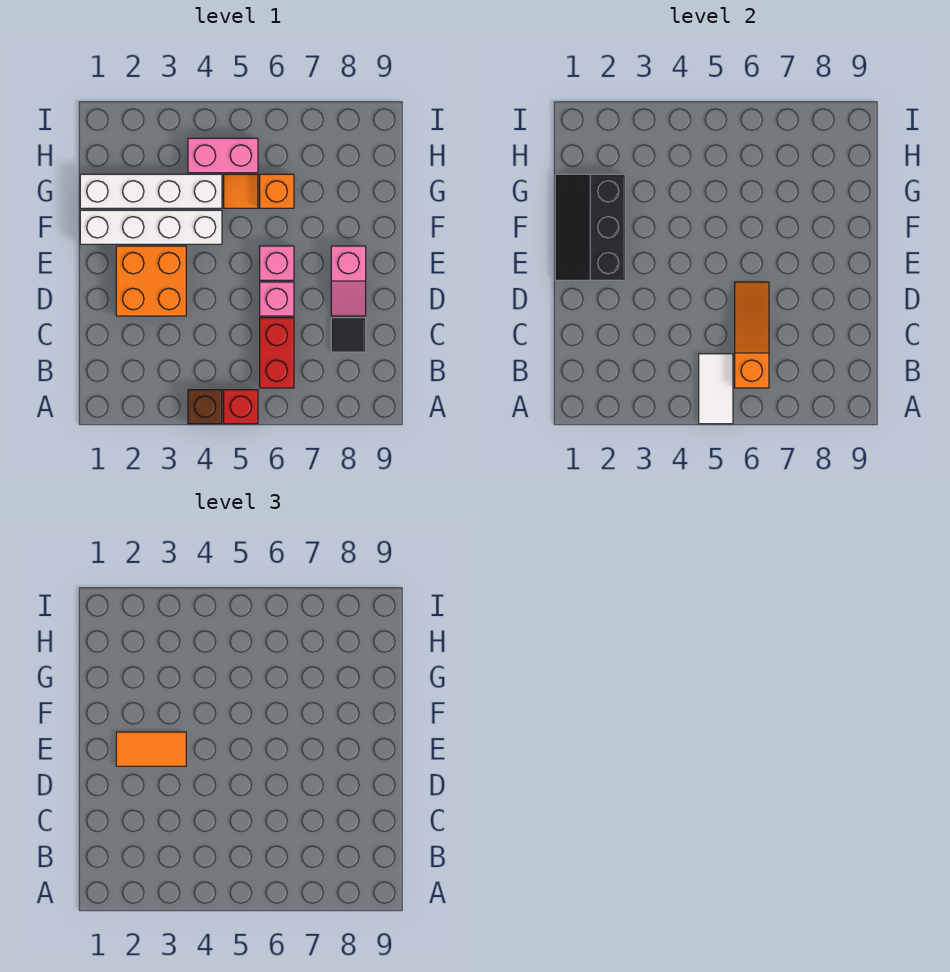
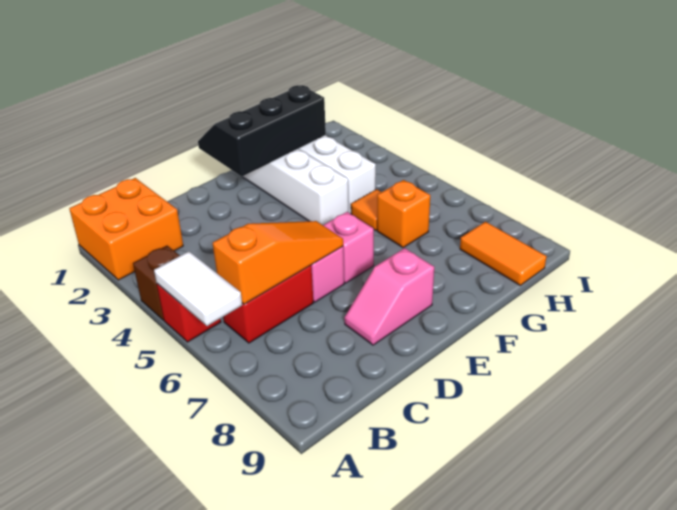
white tile A5:B5 level 2 -> white tile A5:A6 level 2
black tile C8 level 1 -> none
orange brick D2:E3 level 1 -> orange brick A1:B2 level 1
orange tile E2:E3 level 3 -> orange tile H8:H9 level 1
pink brick H4:H5 level 1 -> none

